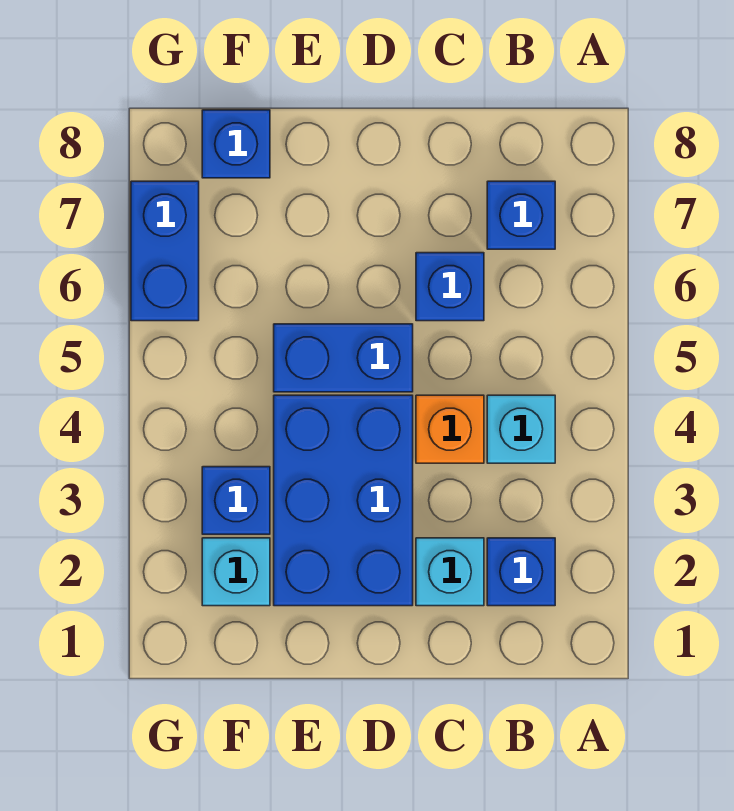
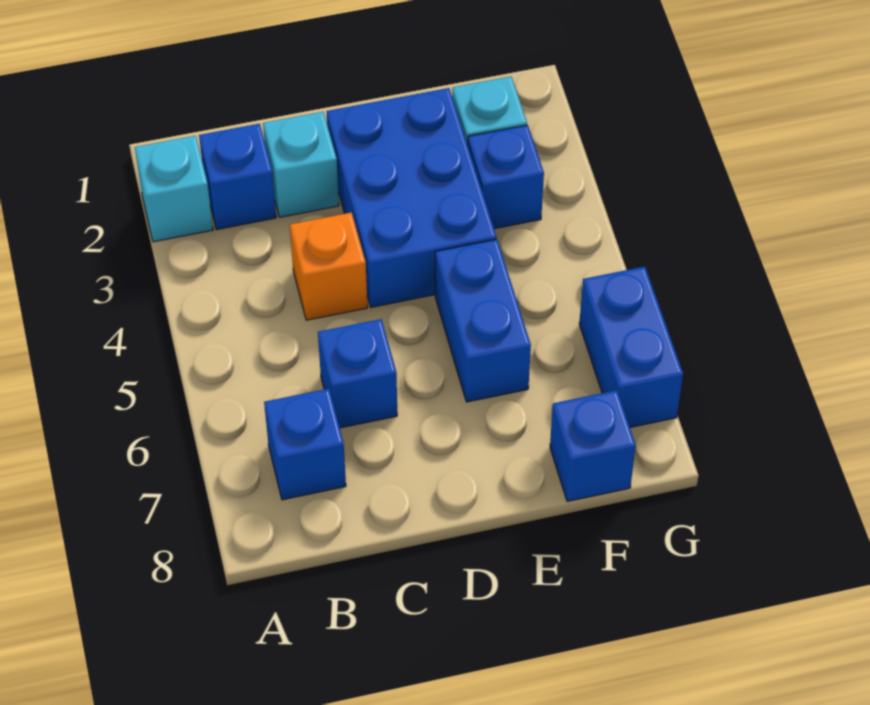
cyan brick B4 level 1 -> cyan brick A2 level 1
blue brick D5:E5 level 1 -> blue brick E5:E6 level 1

